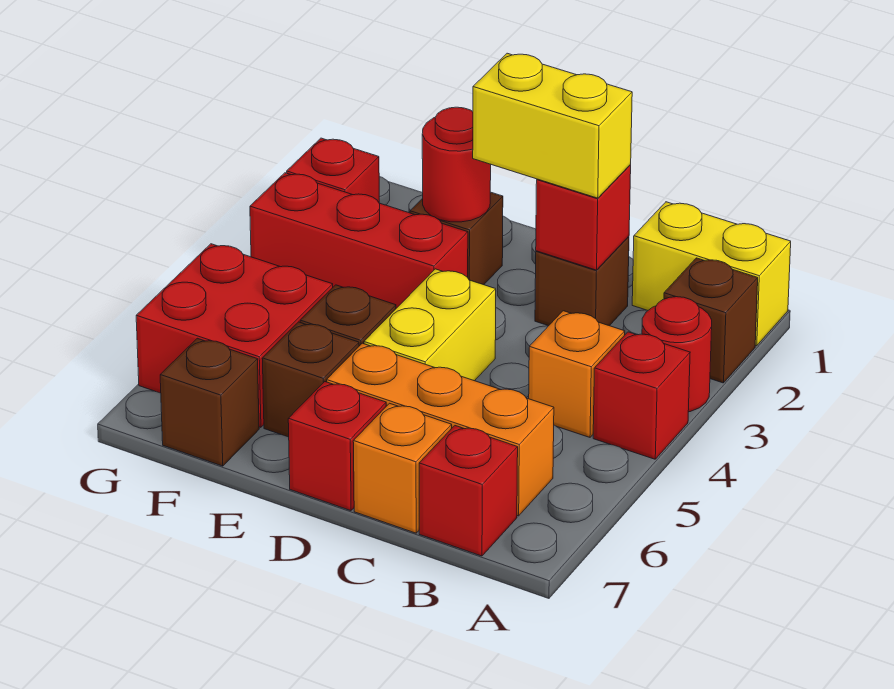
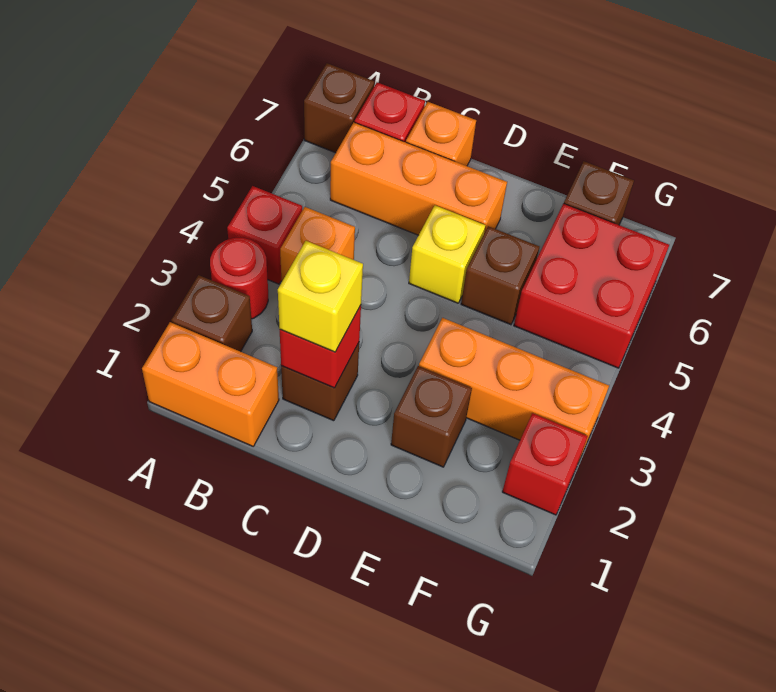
yellow brick A1:B1 level 1 -> orange brick A1:B1 level 1
yellow brick C2:D2 level 3 -> yellow brick C2 level 3
yellow brick D4:D5 level 1 -> yellow brick D5 level 1
red brick D7 level 1 -> none
red round brick E2 level 2 -> none
red brick E3:G3 level 1 -> orange brick E3:G3 level 1
brown brick E6 level 1 -> brown brick A7 level 1

